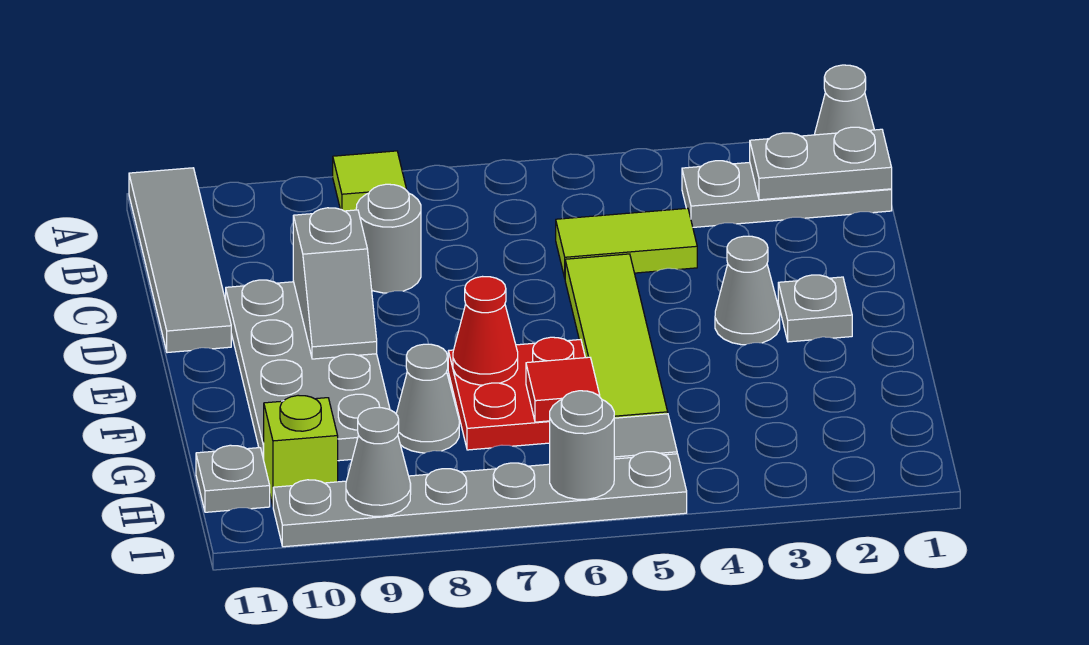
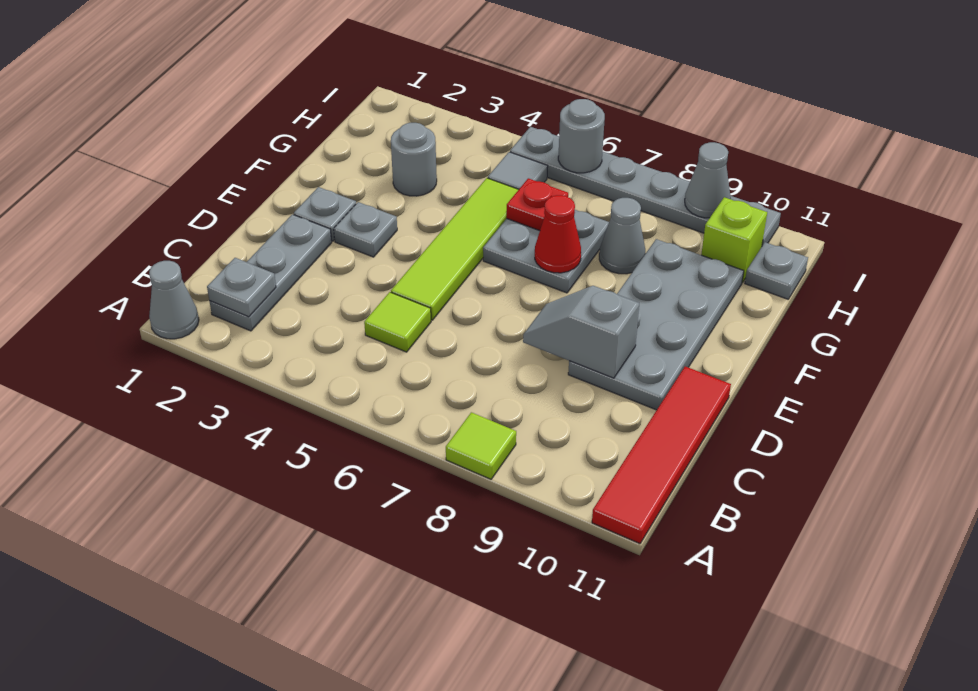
grey tile A11:D11 level 1 -> red tile A11:D11 level 1
grey plate B1:B3 level 1 -> grey plate B2:D2 level 1
grey plate B1:B2 level 2 -> grey plate B2 level 2
lime tile C4:C5 level 1 -> lime tile C5 level 1
grey round brick C8 level 1 -> grey round brick G3 level 1
grey slope D9:E9 level 2 top D -> grey slope D8:D9 level 2 top 9
grey cone E3 level 1 -> grey plate E3 level 1
red plate F6:G7 level 1 -> grey plate F6:G7 level 1
red tile G6 level 2 -> red plate G6 level 2

